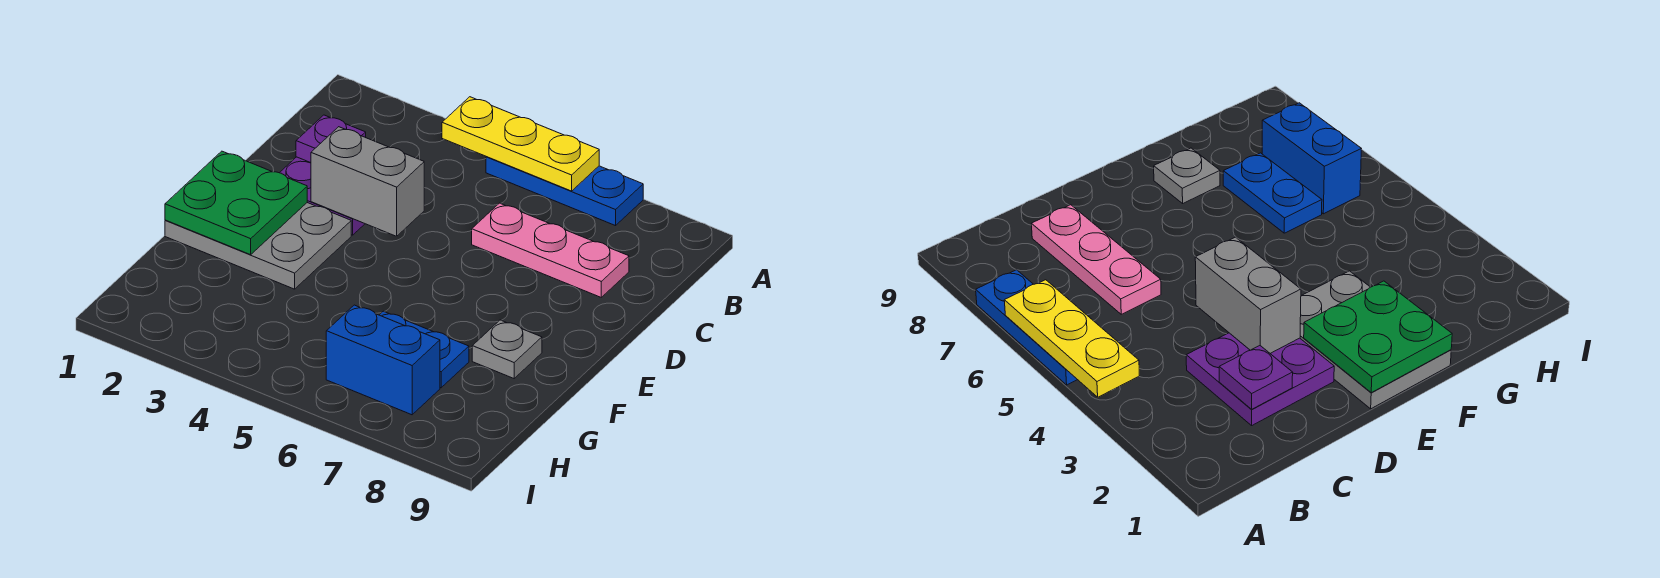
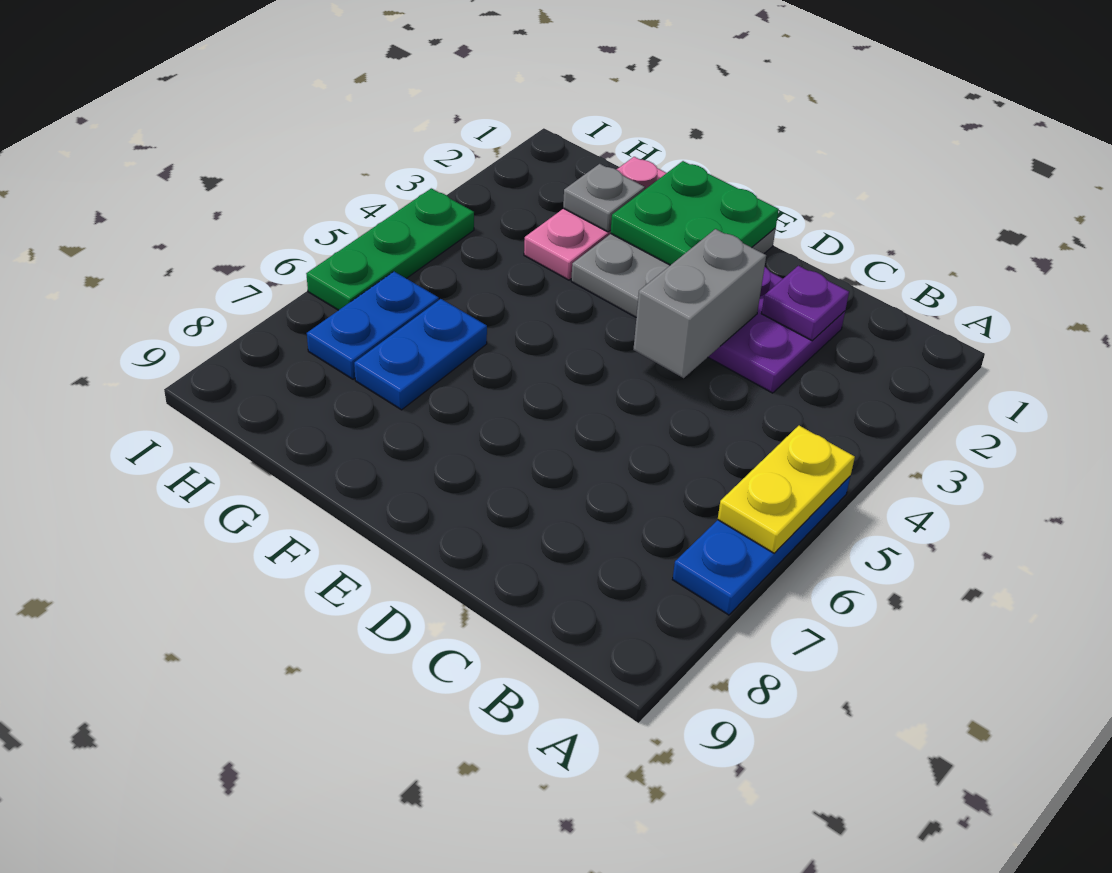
yellow plate A4:A6 level 2 -> yellow plate A5:A6 level 2
pink plate C6:C8 level 1 -> pink plate G1:G3 level 1
grey plate F8 level 1 -> grey plate G2 level 2
blue brick H6:H7 level 1 -> blue plate H6:H7 level 1
none -> green plate I4:I6 level 1

